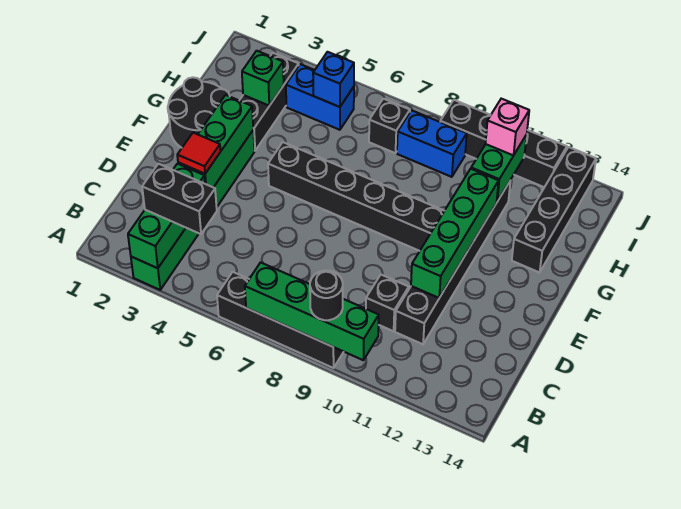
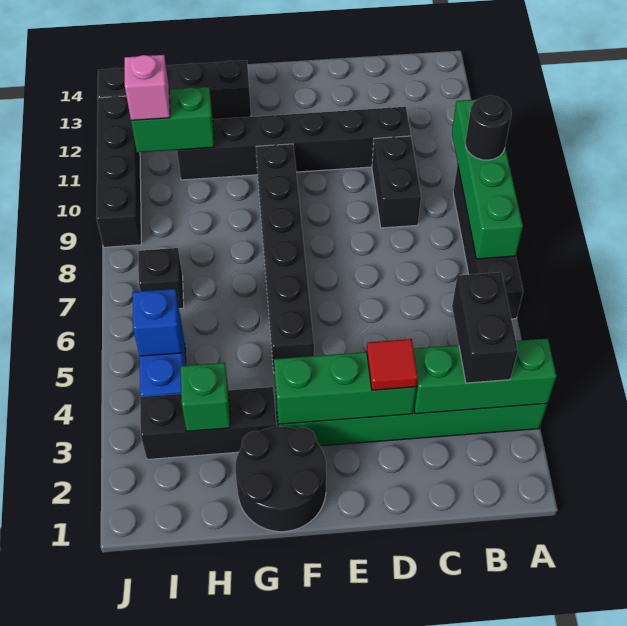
black brick C10 level 1 -> black brick C9:C10 level 1
green brick D11:G11 level 2 -> none
blue brick I8:I9 level 1 -> none

